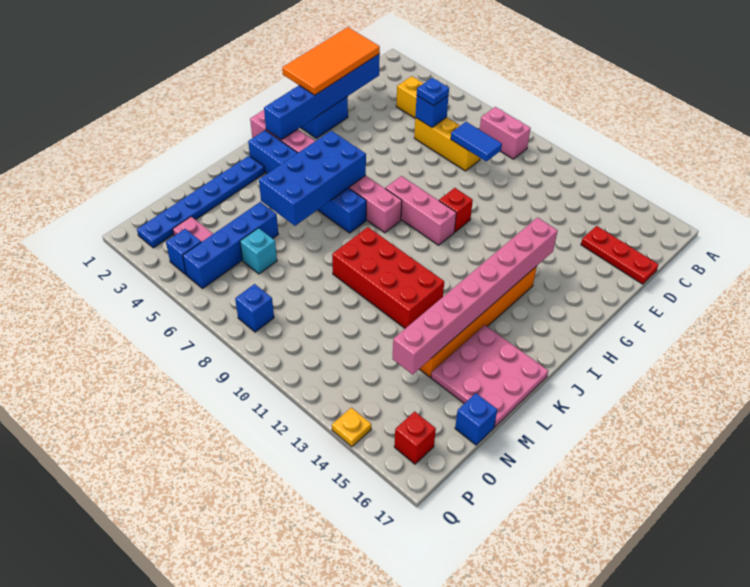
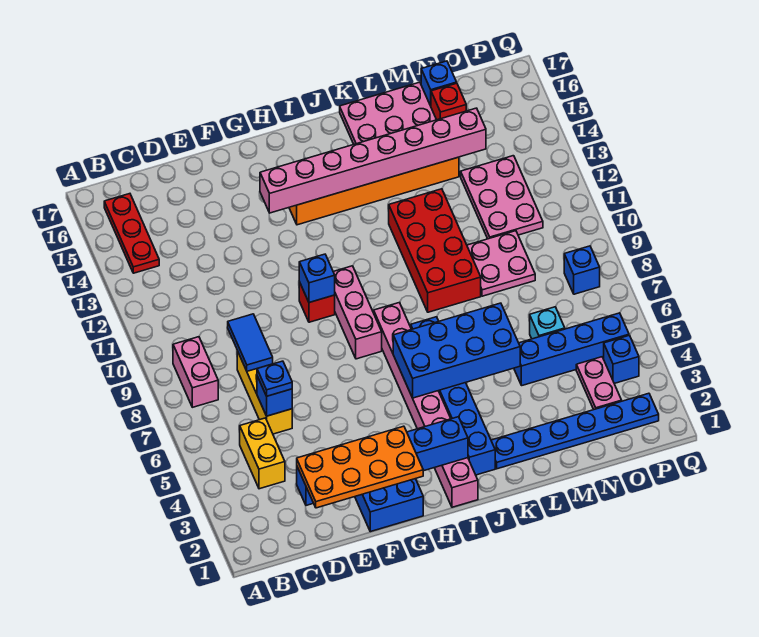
orange tile D1:G2 level 3 -> orange plate D1:G2 level 3
red plate D15:D17 level 1 -> red plate B14:B16 level 1
none -> blue brick G10 level 2
none -> pink plate M9:N10 level 1
none -> pink plate N11:O13 level 1
red brick P16 level 1 -> red brick N16 level 1
yellow plate Q14 level 1 -> none

